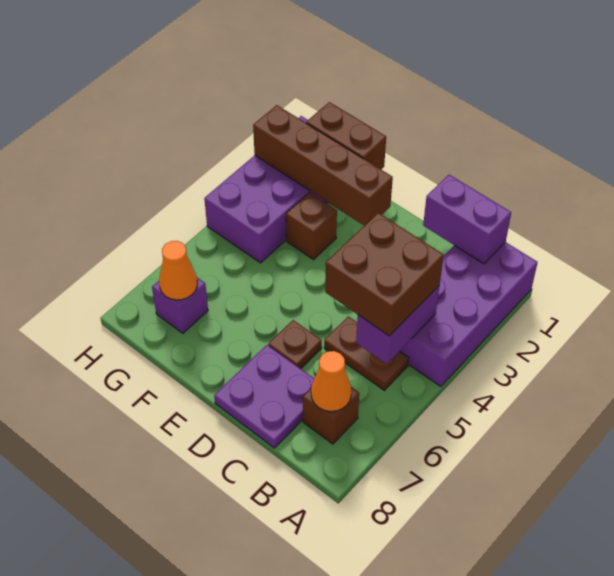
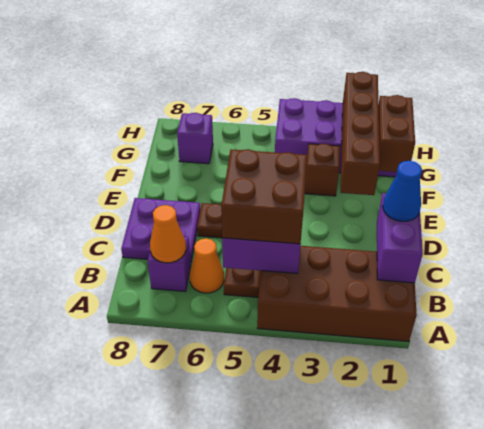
purple brick A1:B4 level 1 -> brown brick A1:B4 level 1
brown brick B7 level 1 -> purple brick B7 level 1
none -> blue cone C1 level 3
orange cone G7 level 2 -> orange cone B6 level 1

